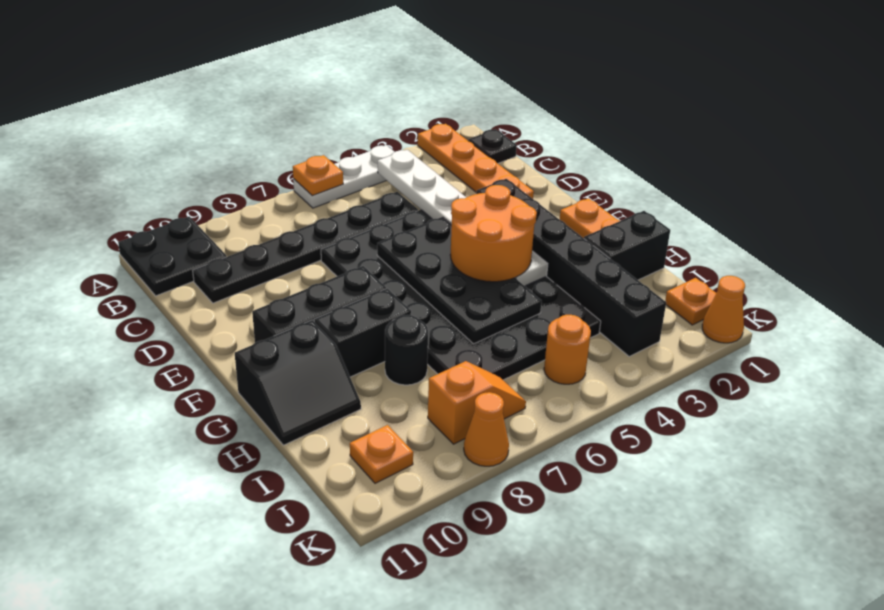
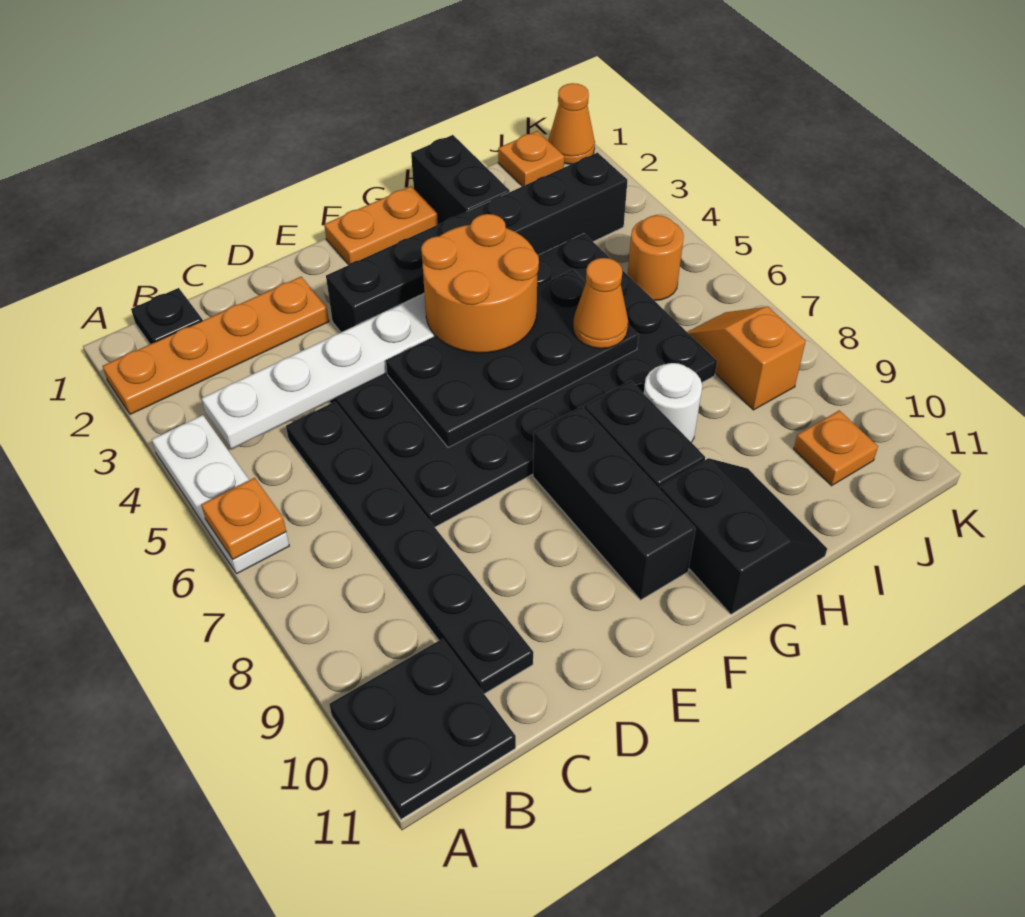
black round brick H8 level 1 -> white round brick H8 level 1
orange cone K8 level 1 -> orange cone H6 level 3

